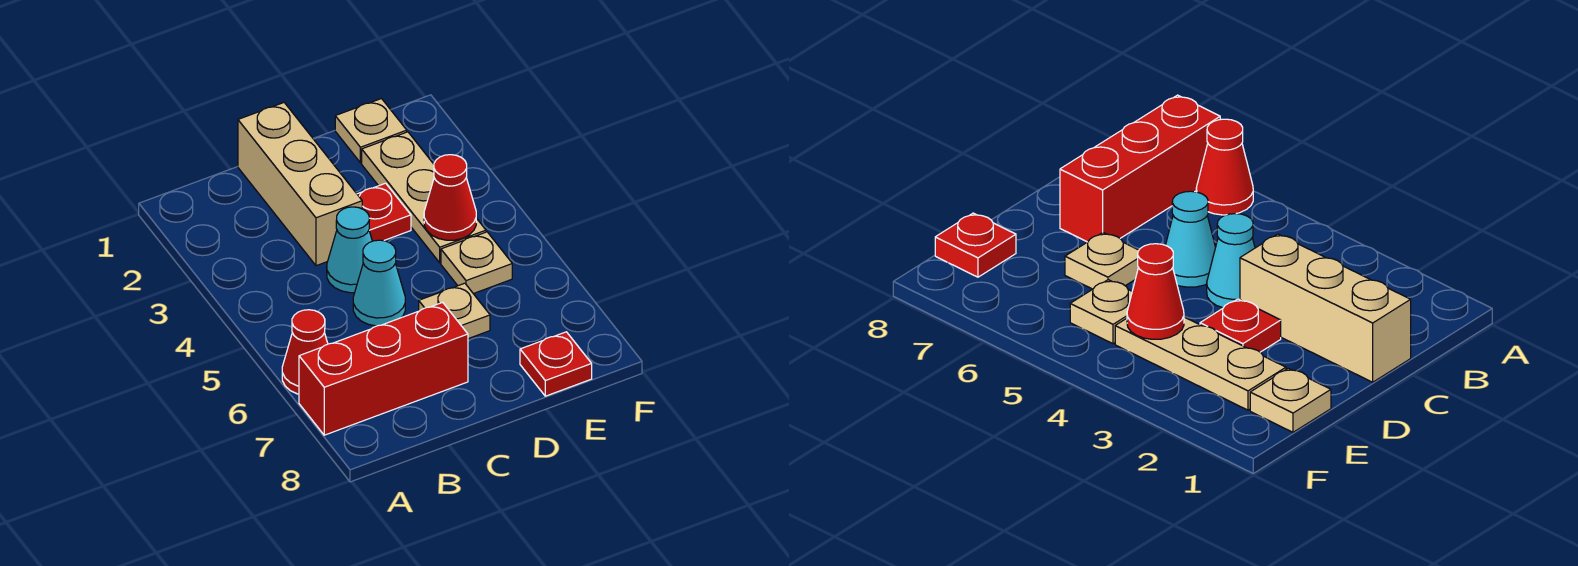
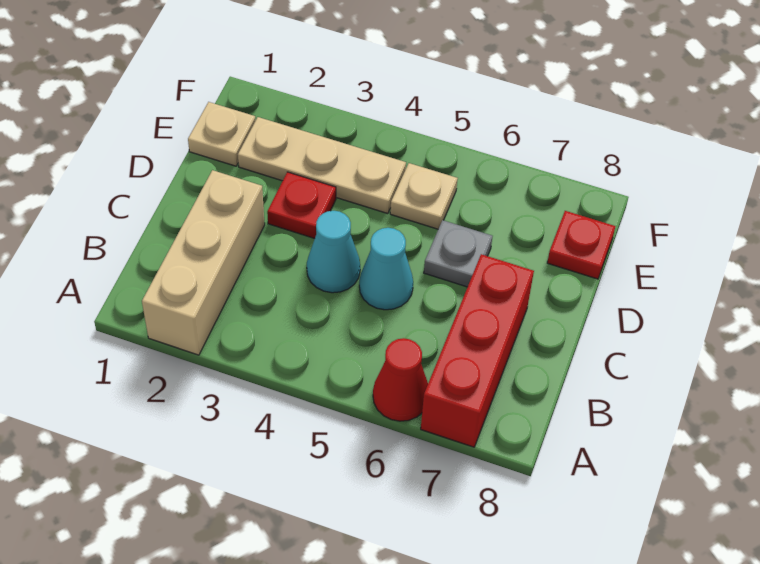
tan brick C1:C3 level 1 -> tan brick A2:C2 level 1
tan plate D6 level 1 -> grey plate D6 level 1
red cone E4 level 2 -> none

